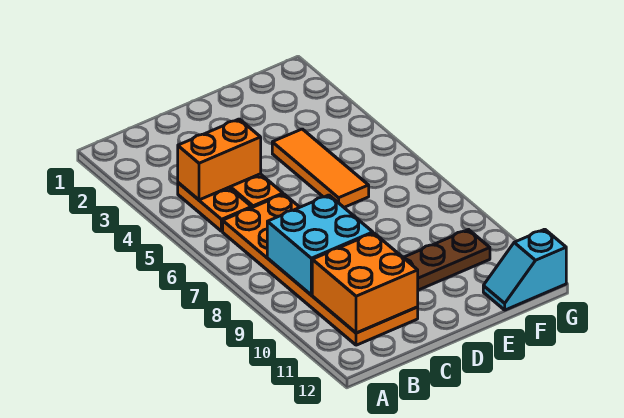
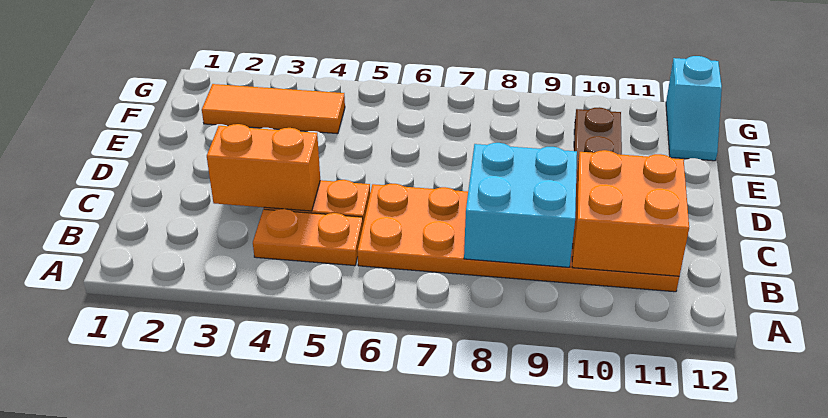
orange brick B4:C4 level 2 -> orange brick C3:C4 level 2
orange tile E4:E6 level 1 -> orange tile F2:F4 level 1

